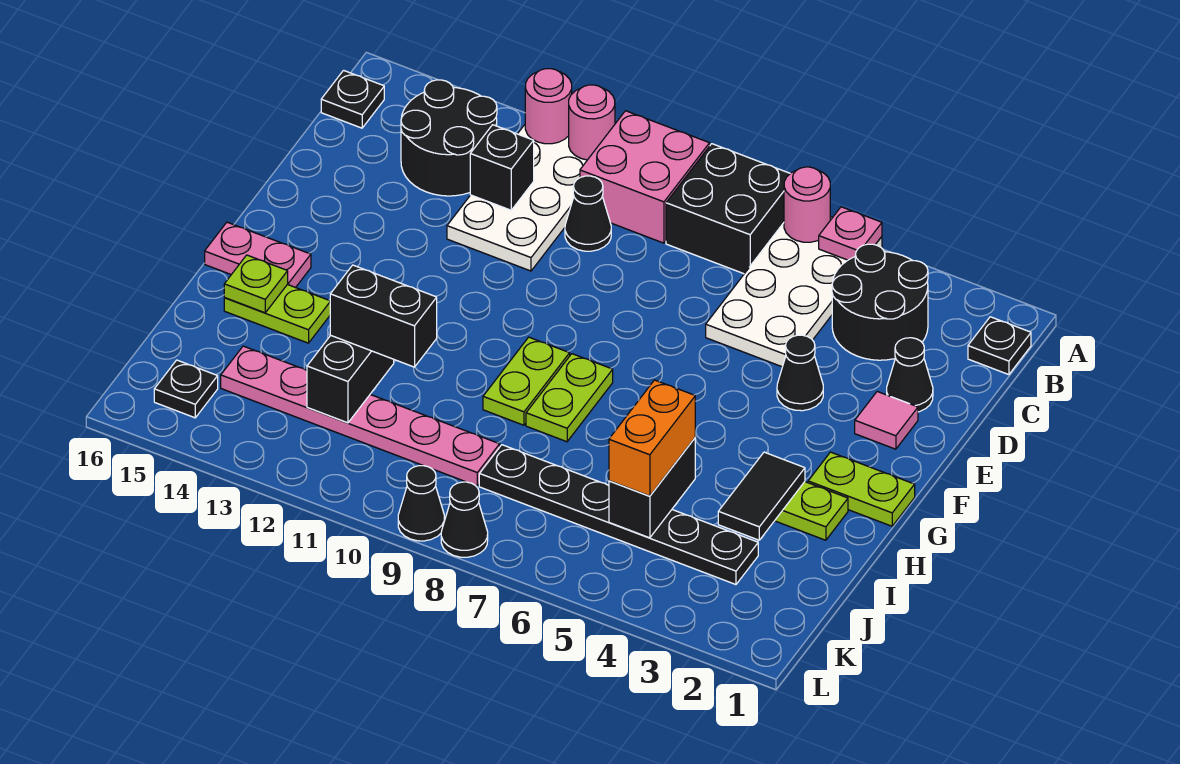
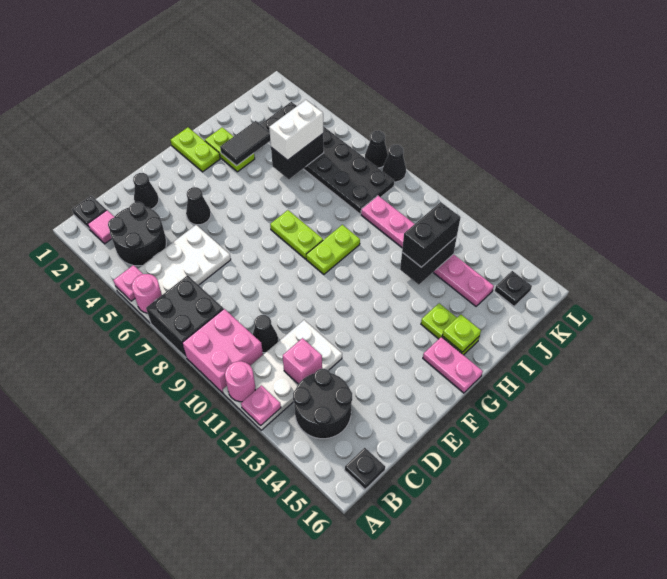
pink round brick A12 level 2 -> pink plate A12 level 2
black brick C12 level 2 -> pink brick C12 level 2
pink tile E2 level 1 -> pink tile B2 level 1
lime plate G8:H8 level 1 -> lime plate G7:G8 level 1
orange brick I5:J5 level 3 -> white brick I5:J5 level 3
black brick I11:I12 level 3 -> black brick I12:J12 level 3
black plate J3:J8 level 1 -> black plate J3:K8 level 1
black cone L9 level 1 -> black cone L7 level 1

